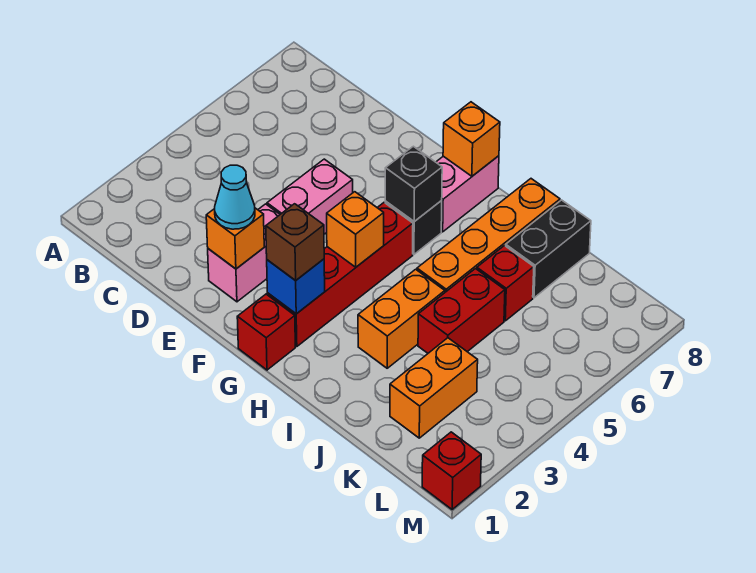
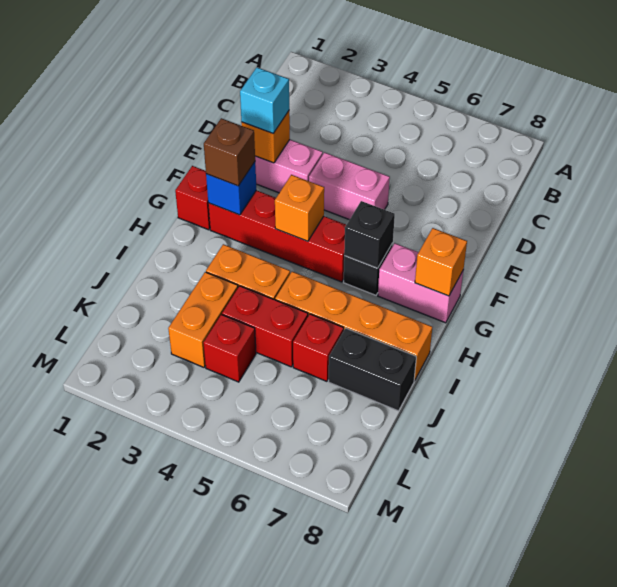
cyan cone E2 level 3 -> cyan brick E2 level 3
orange brick K2:K3 level 1 -> orange brick J3:K3 level 1
red brick M1 level 1 -> red brick K4 level 1

